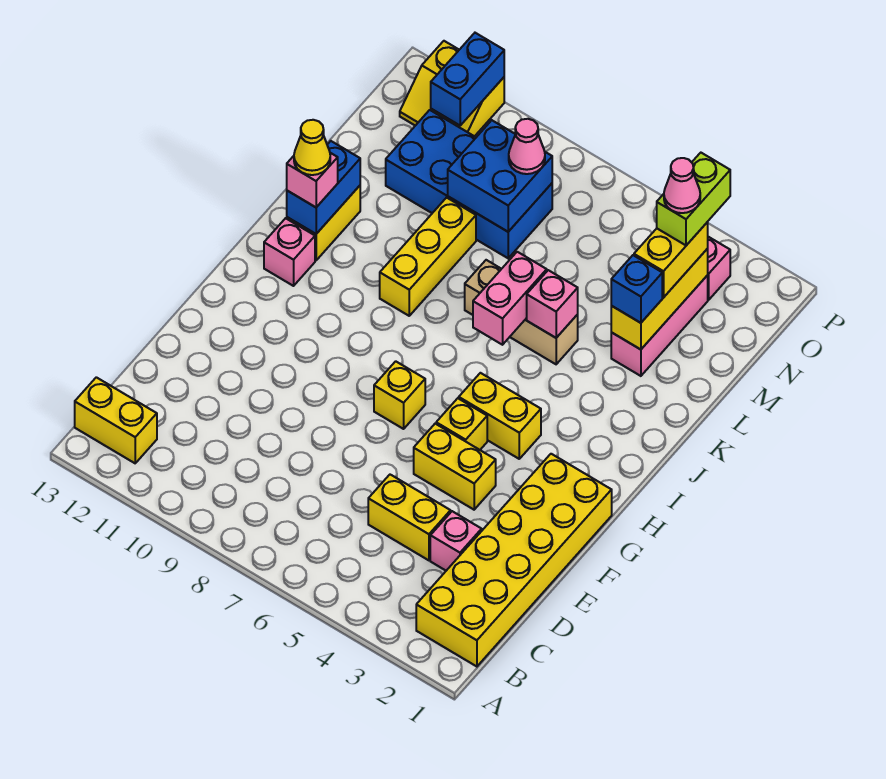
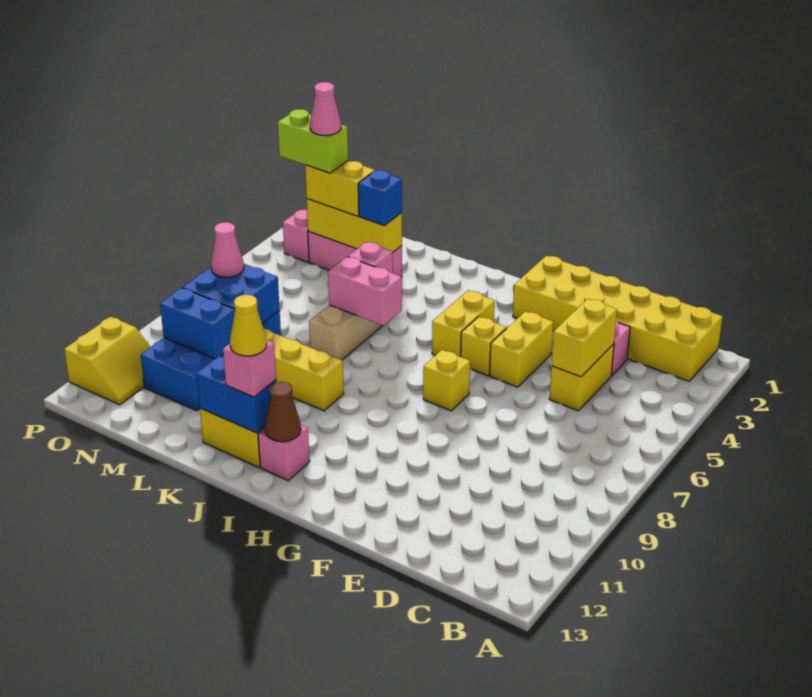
yellow brick B12:B13 level 1 -> yellow brick D4:D5 level 2
none -> brown cone I12 level 2
blue brick O11:P11 level 2 -> blue brick M10:N10 level 2

